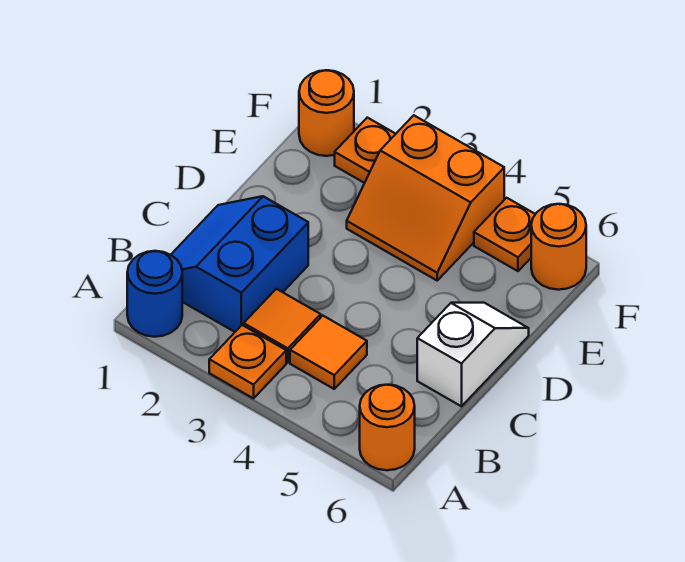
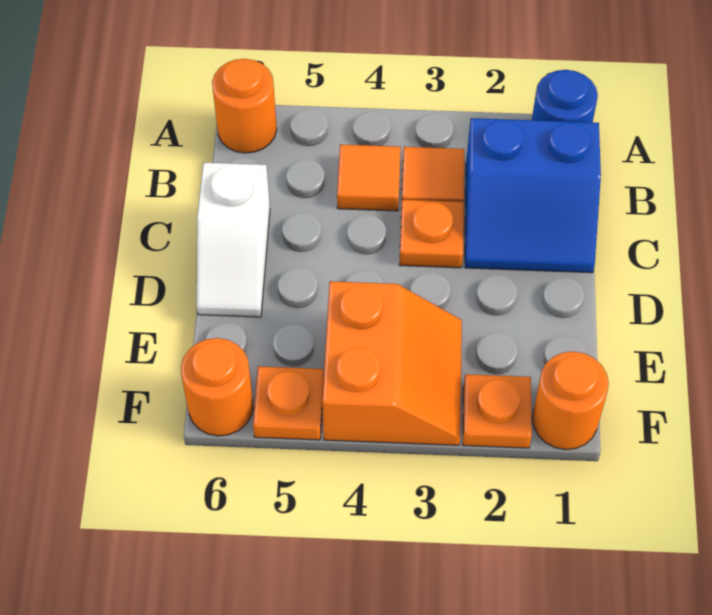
orange plate A3 level 1 -> orange plate C3 level 1
blue slope B1:C2 level 1 top 2 -> blue slope B1:C2 level 1 top B
orange slope E3:F4 level 1 top F -> orange slope E3:F4 level 1 top 4

